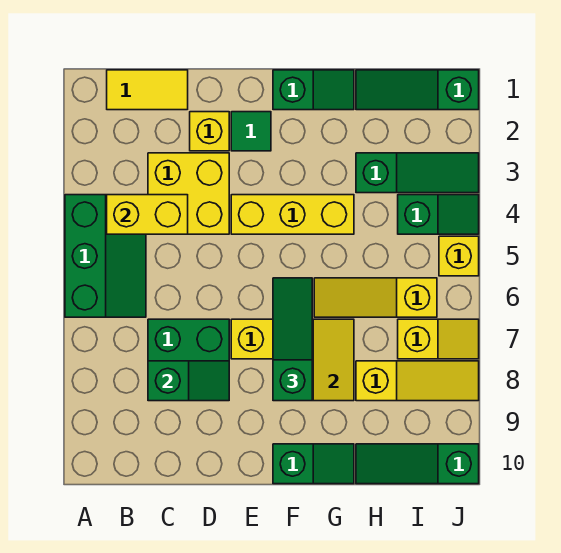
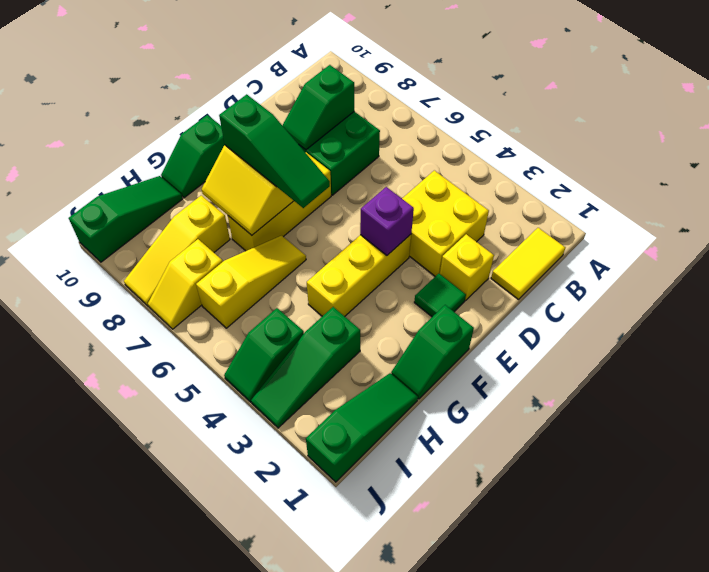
green slope A4:B6 level 1 top A -> none
yellow brick B4:C4 level 2 -> none
none -> purple brick E4 level 2
yellow brick J5 level 1 -> none

